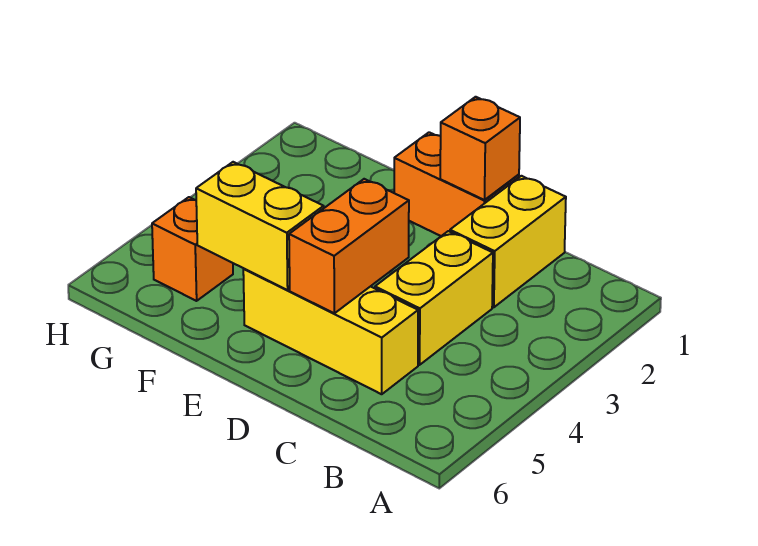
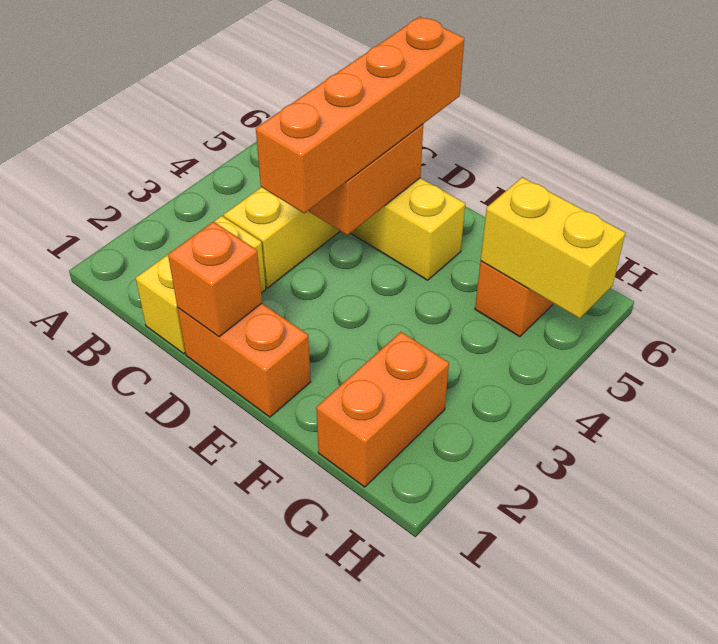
none -> orange brick D3:D6 level 3
yellow brick E5:F5 level 2 -> yellow brick G5:H5 level 2
none -> orange brick G1:G2 level 1

